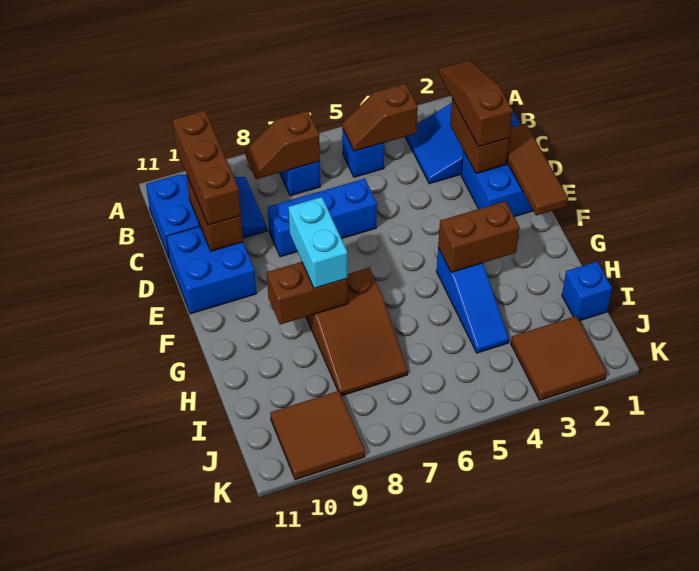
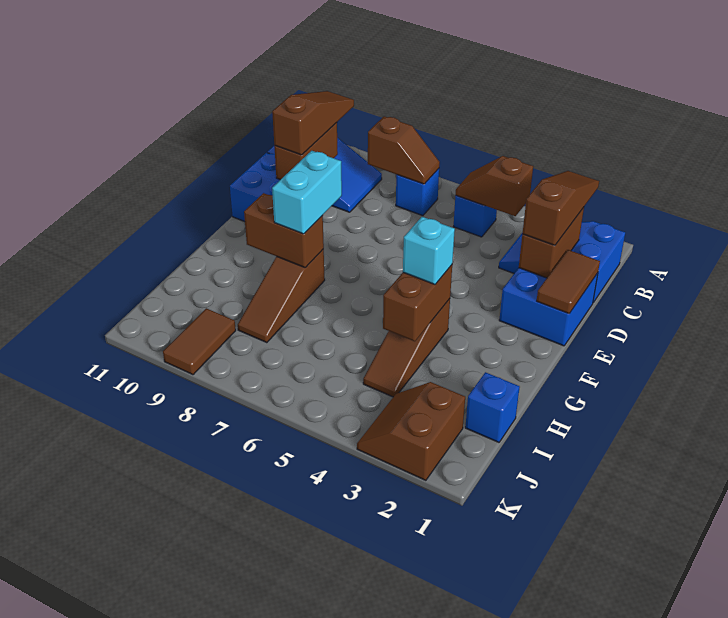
brown slope B7:B8 level 2 top 7 -> brown slope B7:B8 level 2 top 8
brown brick B10:D10 level 3 -> brown slope B10:D10 level 3 top D
brown tile D1:F1 level 2 -> brown tile D1:E1 level 2
blue brick D6:D8 level 1 -> none
brown brick G3:G4 level 2 -> brown brick G4:H4 level 2
blue slope G4:I4 level 1 top G -> brown slope G4:I4 level 1 top G
none -> cyan brick G4 level 3
brown slope G7:I8 level 1 top G -> brown slope G8:I8 level 1 top G
brown tile J2:K3 level 1 -> brown slope J2:K3 level 1 top 2
brown tile J9:K10 level 1 -> brown tile J9:K9 level 1

